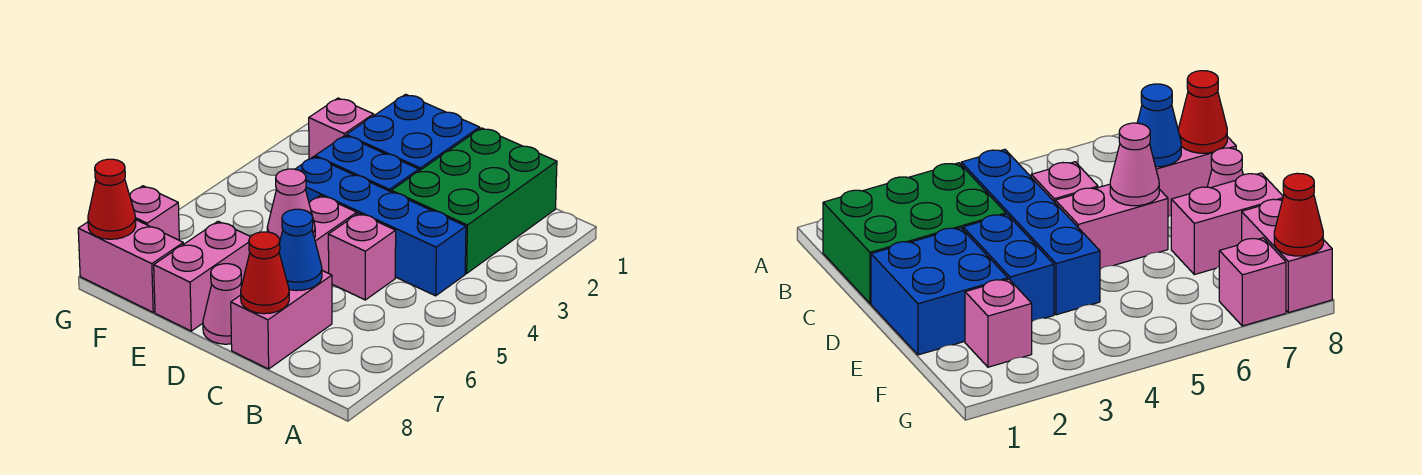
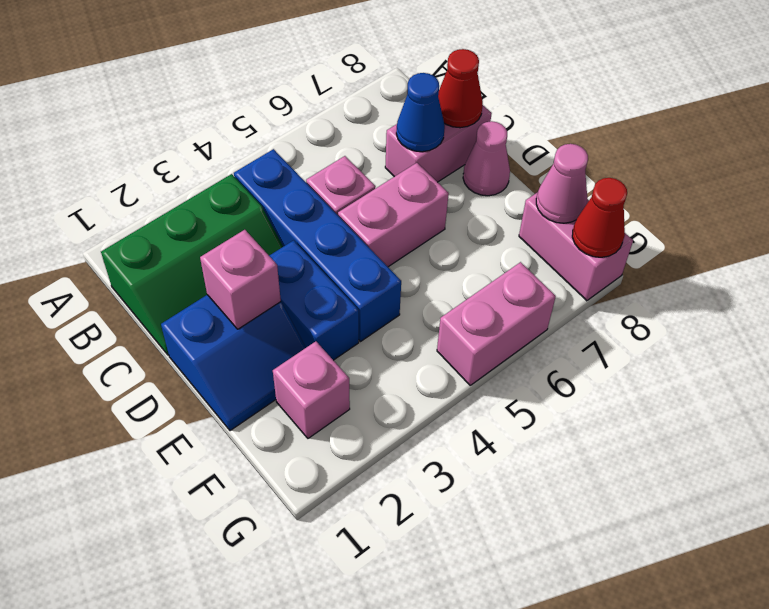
green brick B1:C3 level 1 -> green slope B1:C3 level 1 top B
blue brick D1:E2 level 1 -> blue slope D1:E2 level 1 top D
pink cone D6 level 2 -> pink cone F8 level 2
pink brick E7:E8 level 1 -> pink brick G5:G6 level 1
pink brick G7 level 1 -> pink brick D2 level 2

